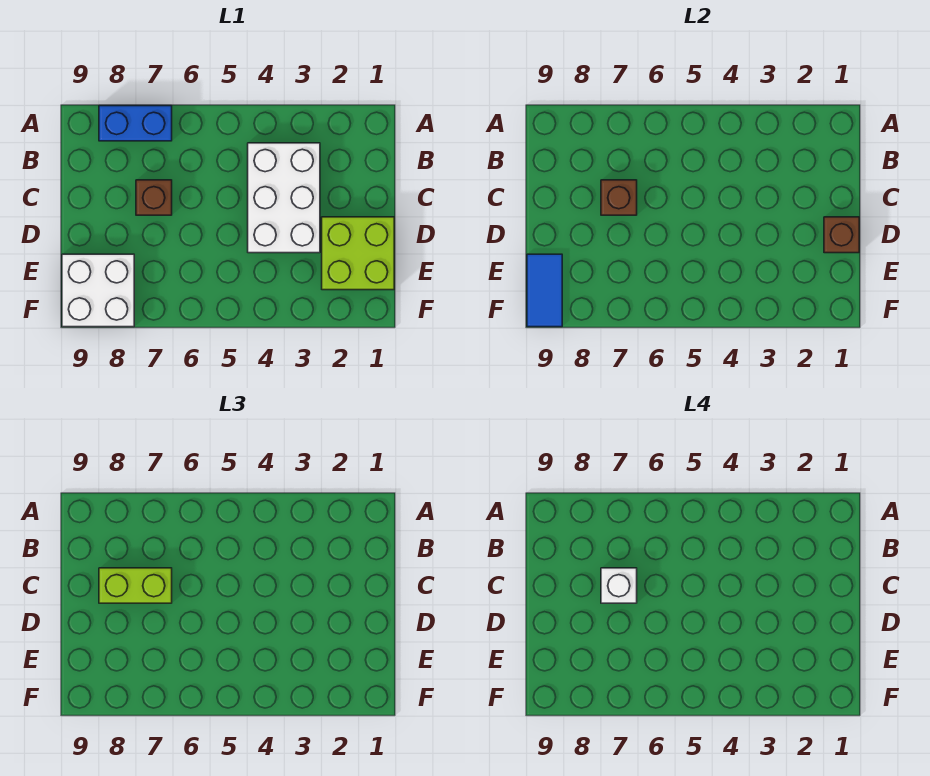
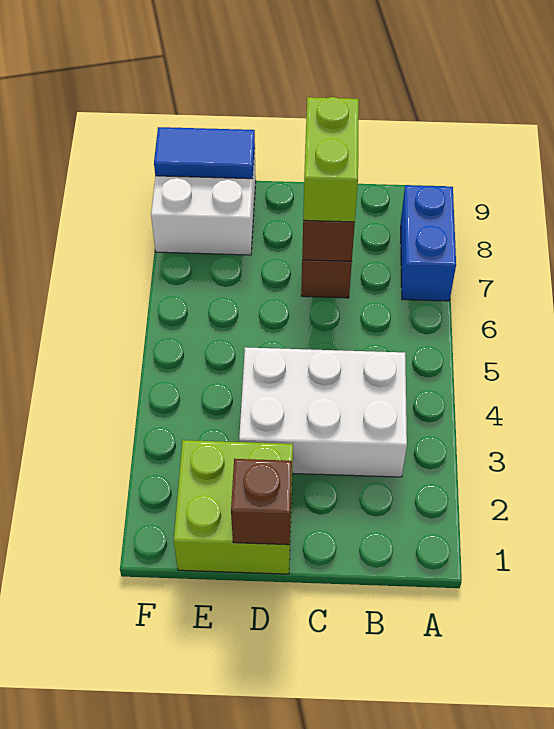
white brick C7 level 4 -> none

